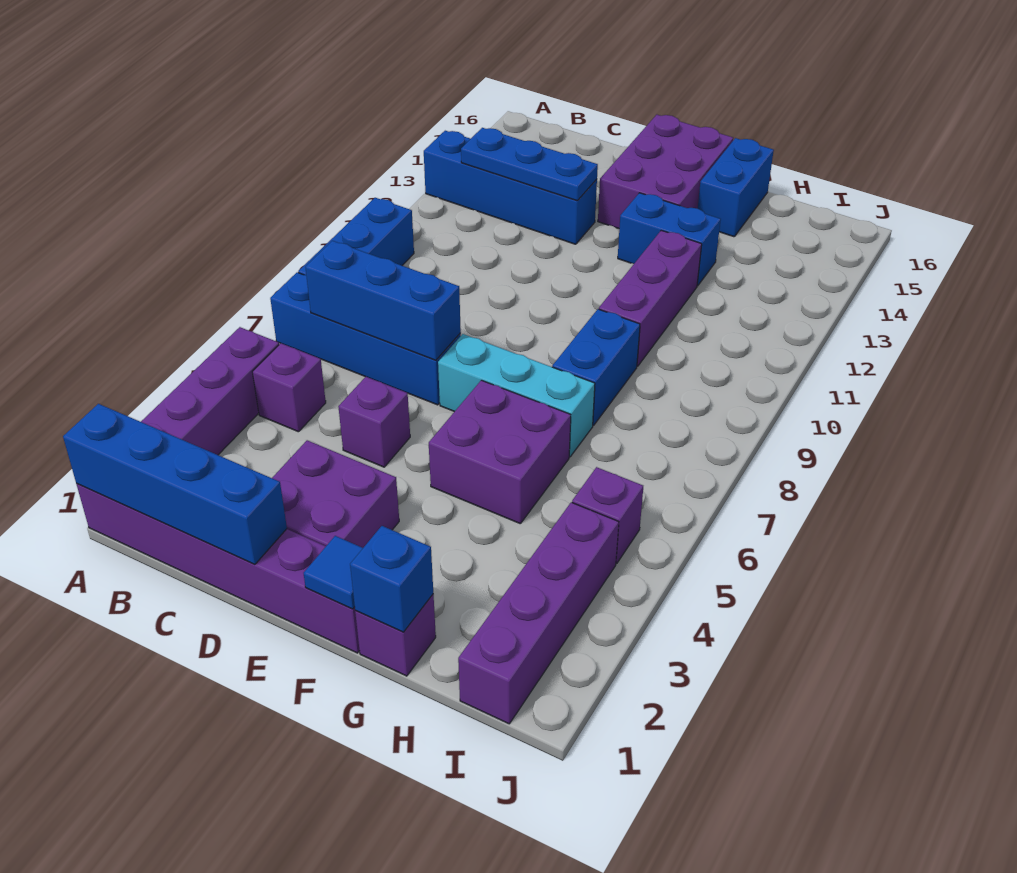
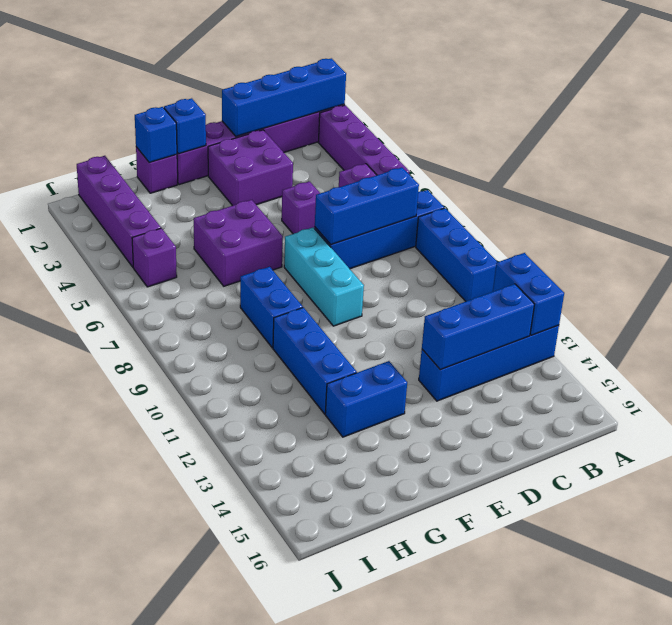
blue plate B13:D13 level 2 -> blue brick B13:D13 level 2
cyan brick E7:G7 level 1 -> cyan brick E7:E9 level 1
purple brick E14:F16 level 1 -> none
blue tile F1 level 2 -> blue brick F1 level 2
purple brick G10:G12 level 1 -> blue brick G10:G12 level 1
blue brick G15:G16 level 1 -> blue brick A12:A13 level 2

